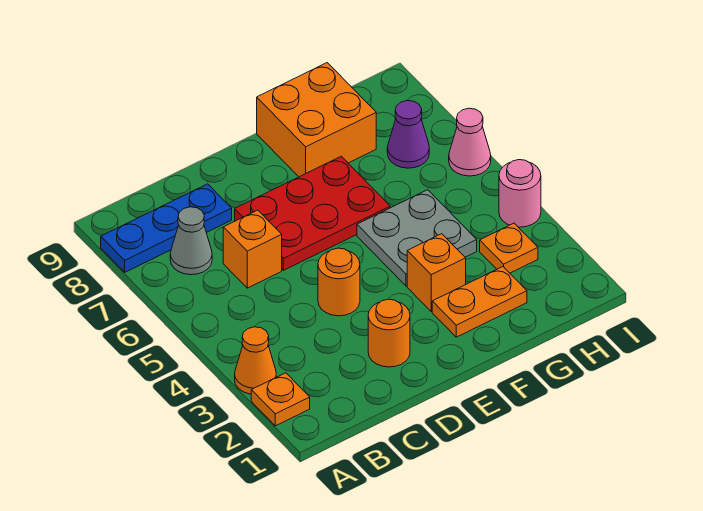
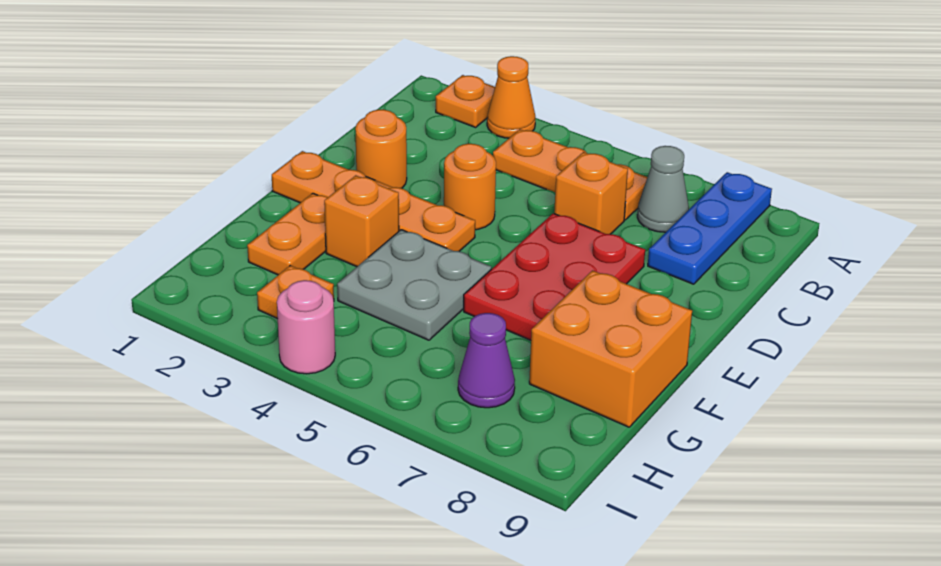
none -> orange plate B4:B6 level 1
none -> orange plate E1:E4 level 1
pink cone I6 level 1 -> none

